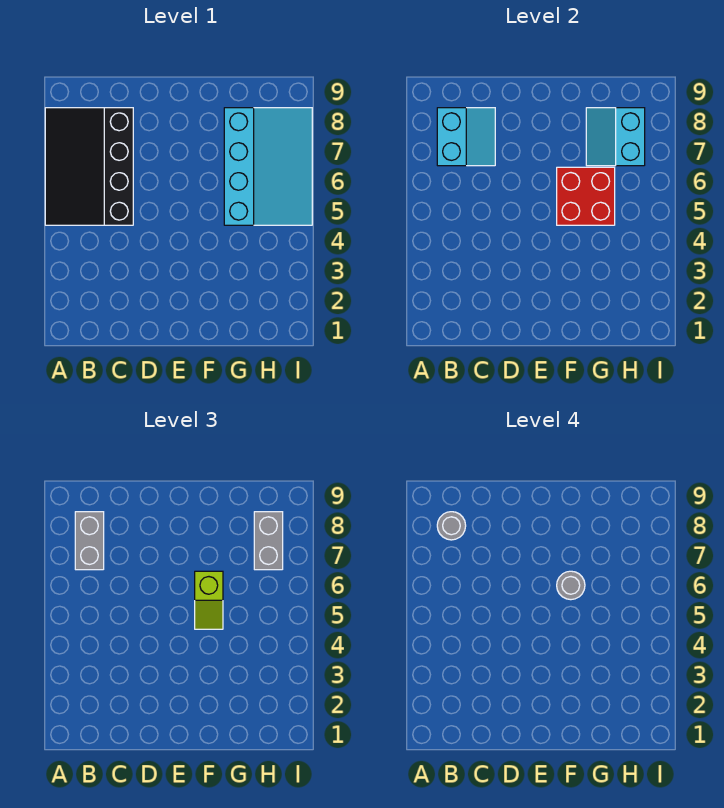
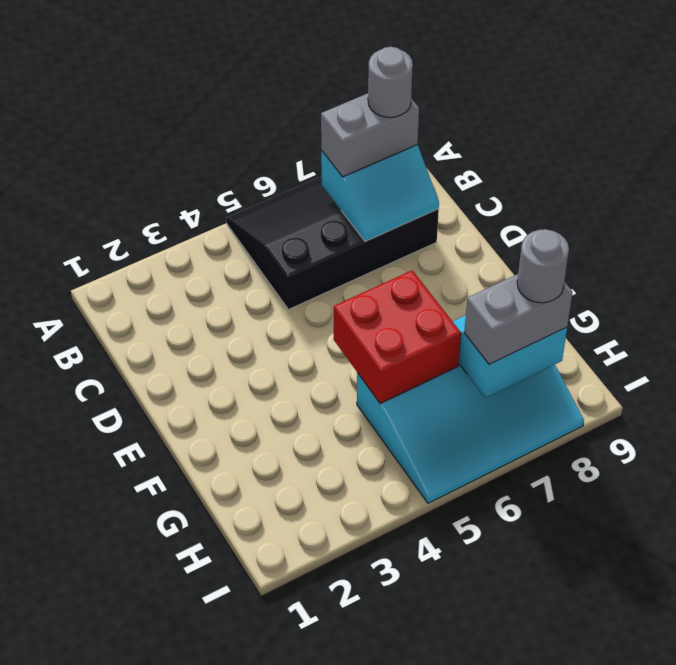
lime slope F5:F6 level 3 top 6 -> none
grey round brick F6 level 4 -> grey round brick H8 level 4

